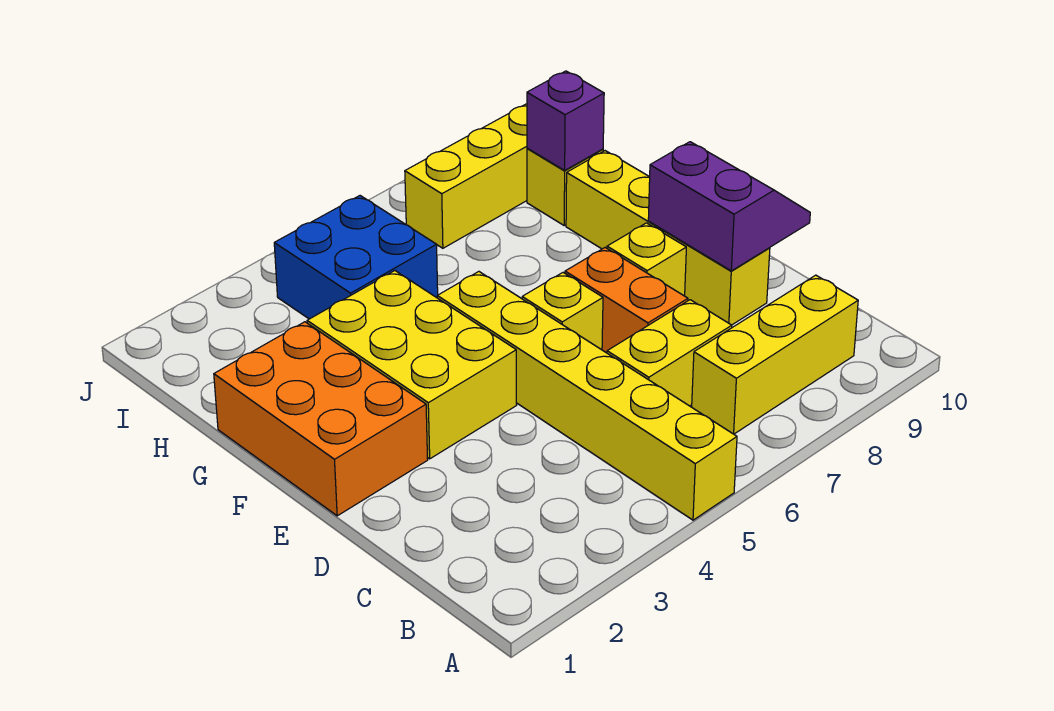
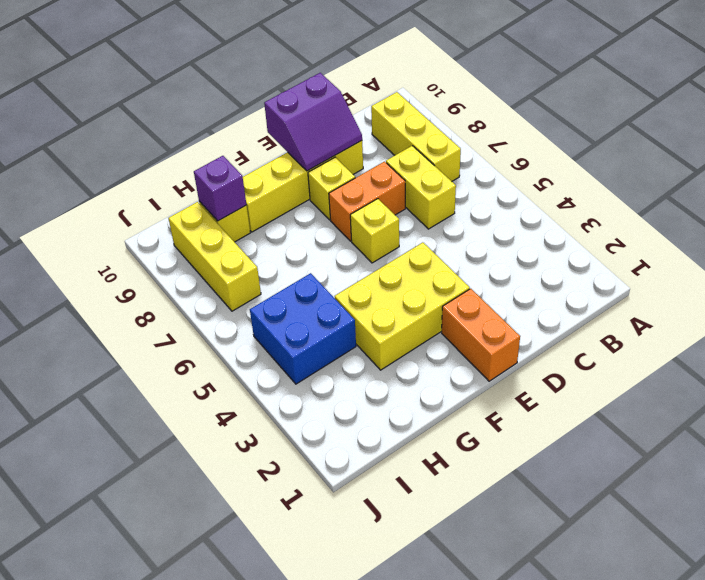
yellow brick A5:F5 level 1 -> none
purple slope D9:E10 level 2 top 9 -> purple slope D9:E10 level 2 top 10
orange brick E1:G2 level 1 -> orange brick E1:E2 level 1

